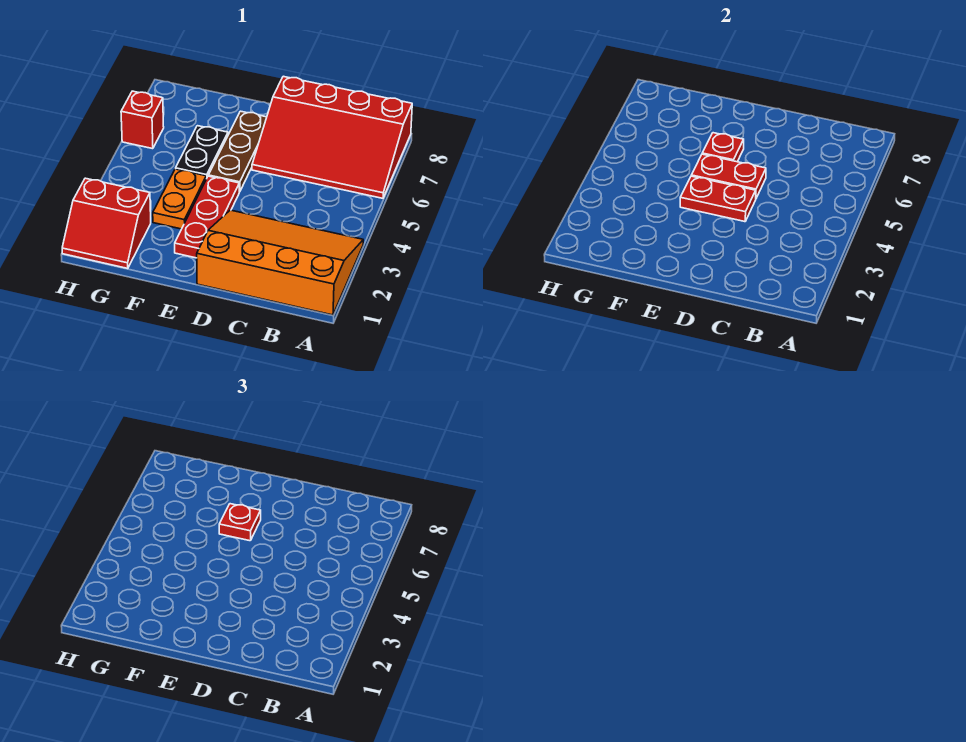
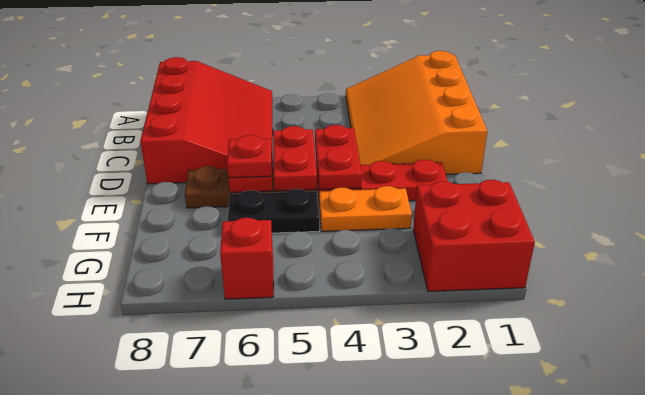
red slope G1:H2 level 1 top 2 -> red brick G1:H2 level 1

